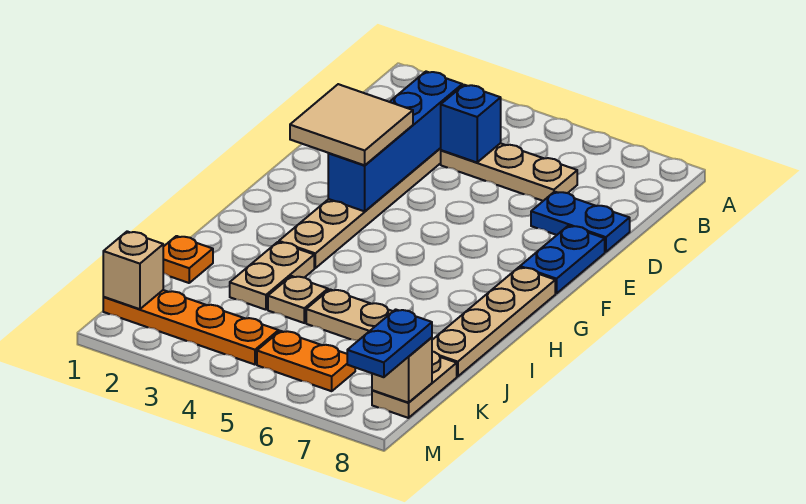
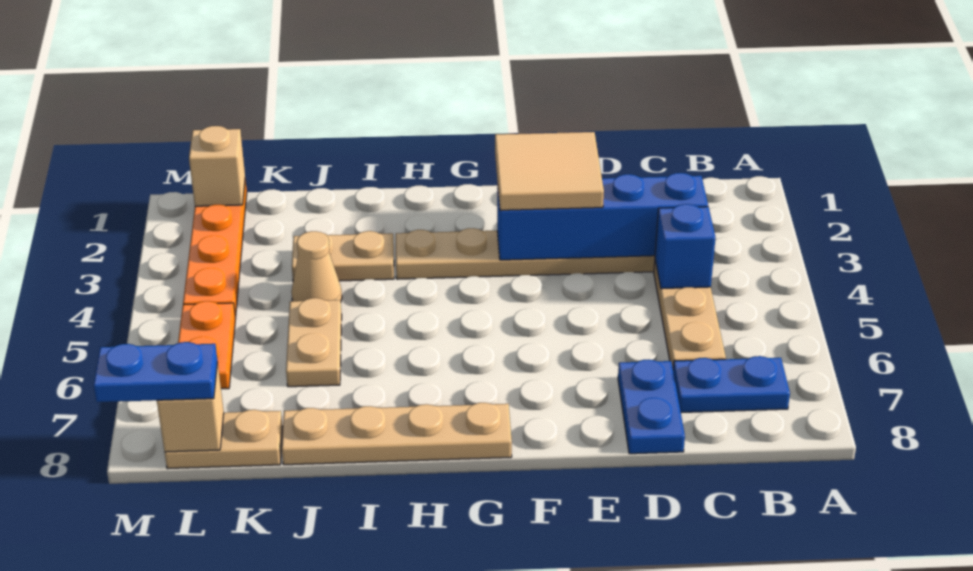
blue plate E8:F8 level 1 -> blue plate B7:C7 level 1
orange plate J1 level 1 -> none
tan plate J4 level 1 -> tan cone J4 level 1

